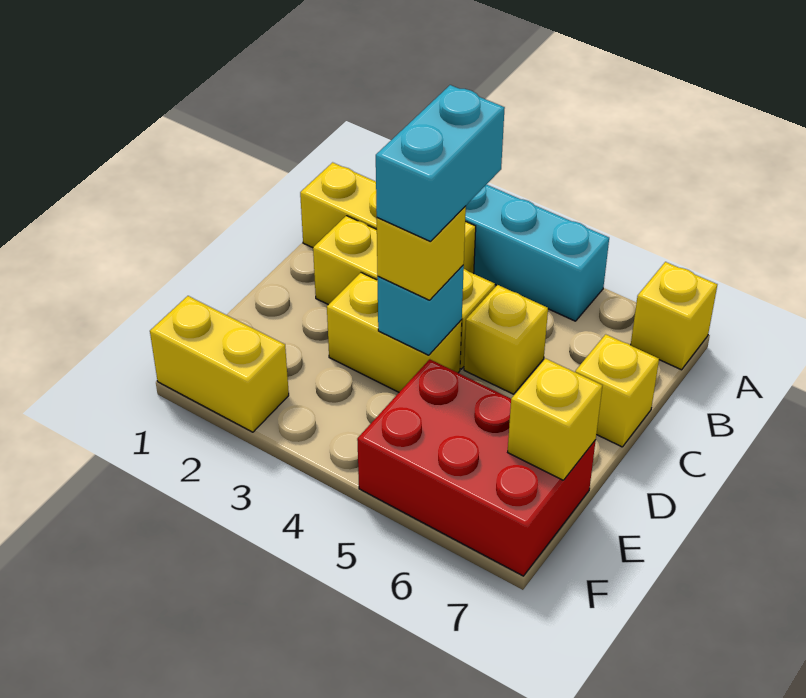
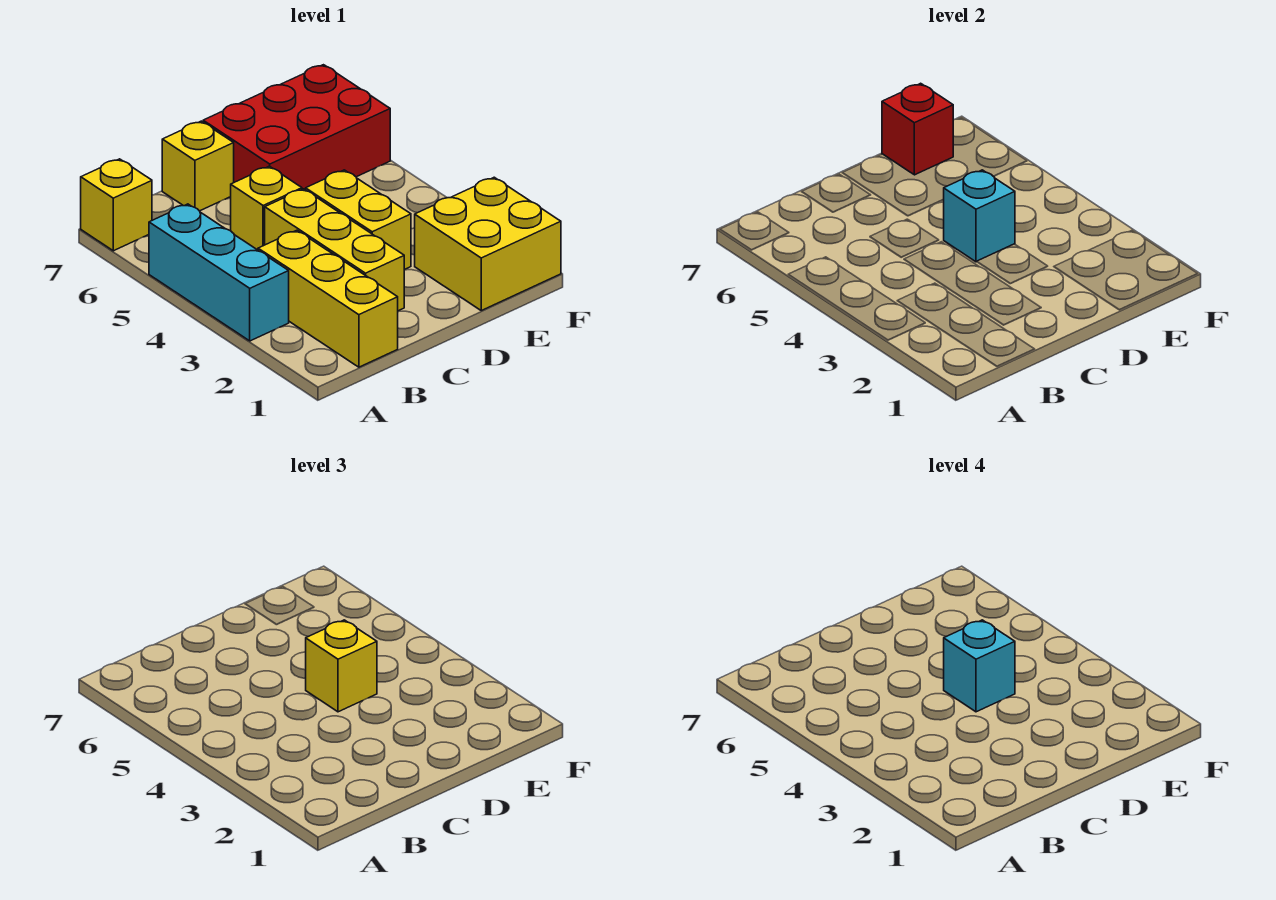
cyan brick C4:D4 level 4 -> cyan brick D4 level 4
red brick E5:F7 level 1 -> red brick D6:F7 level 1
yellow brick E7 level 2 -> red brick E7 level 2
yellow brick F1:F2 level 1 -> yellow brick E1:F2 level 1

